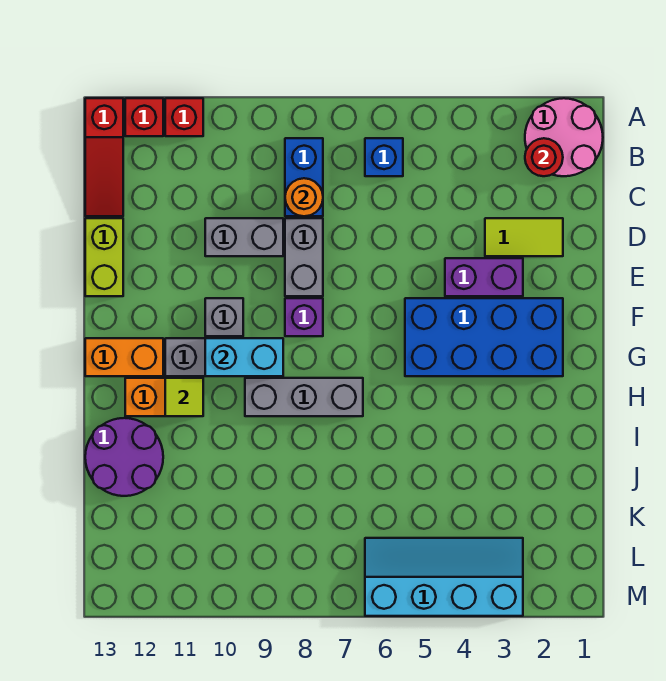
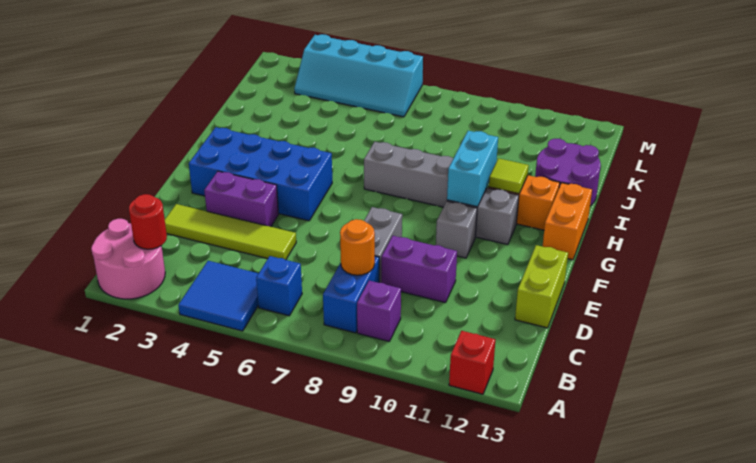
none -> blue tile A4:B5 level 1
red brick A11 level 1 -> none
red slope A13:C13 level 1 top A -> none
lime tile D2:D3 level 1 -> lime tile D2:D5 level 1
grey brick D9:D10 level 1 -> purple brick D9:D10 level 1
purple brick F8 level 1 -> purple brick B9 level 1
cyan brick G9:G10 level 2 -> cyan brick G10:H10 level 2
orange brick G12:G13 level 1 -> orange brick G13:H13 level 1

